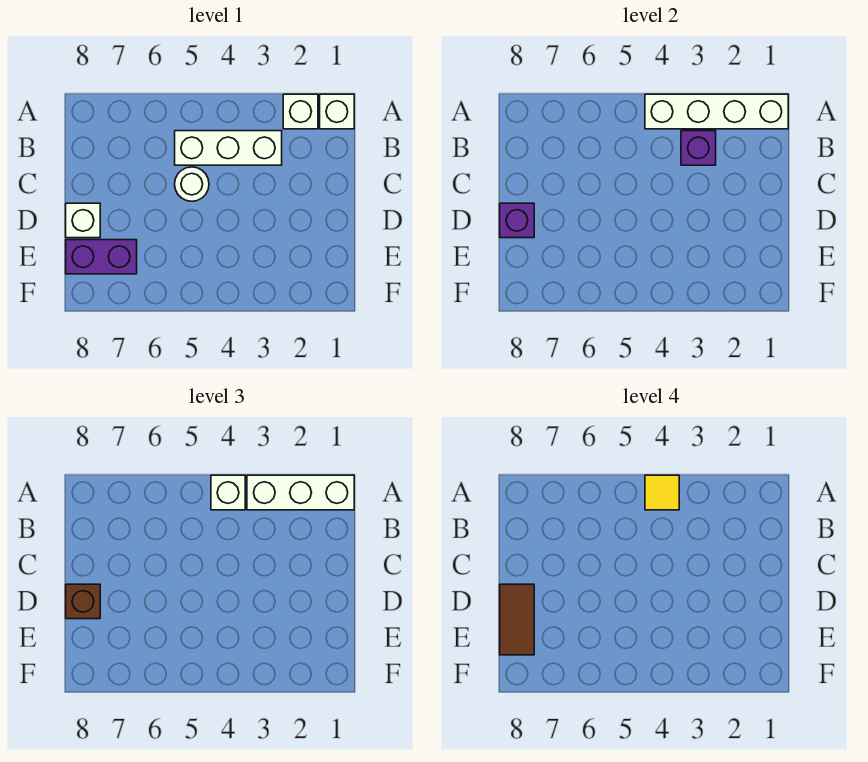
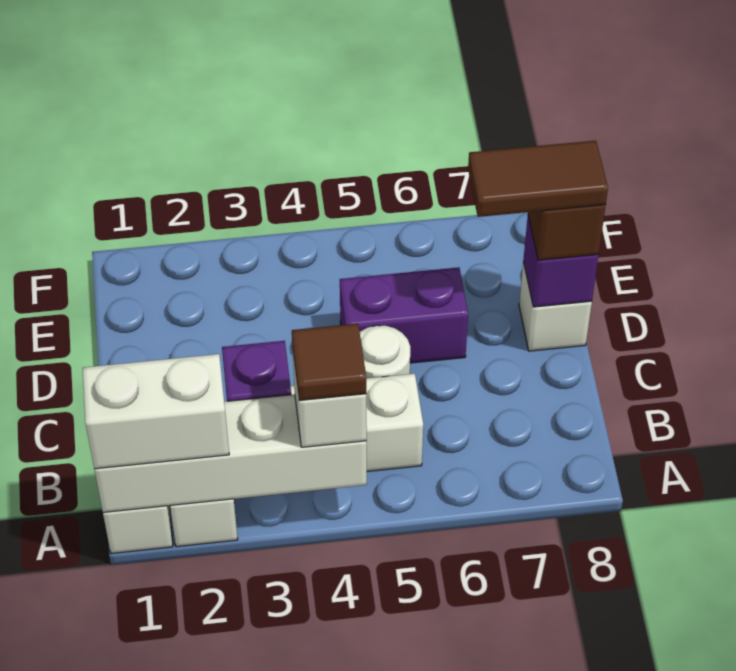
white brick A1:A3 level 3 -> white brick A1:A2 level 3
yellow tile A4 level 4 -> brown tile A4 level 4
brown tile D8:E8 level 4 -> brown tile D7:D8 level 4
purple brick E7:E8 level 1 -> purple brick D5:D6 level 1

